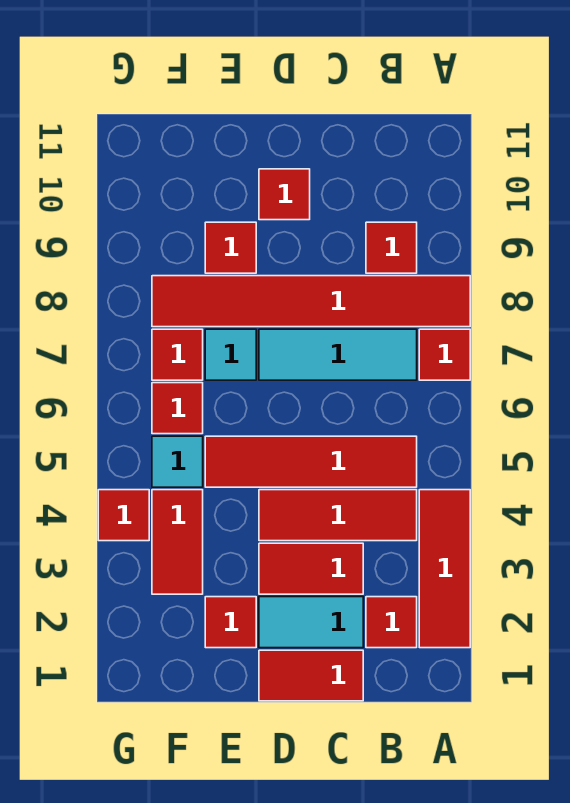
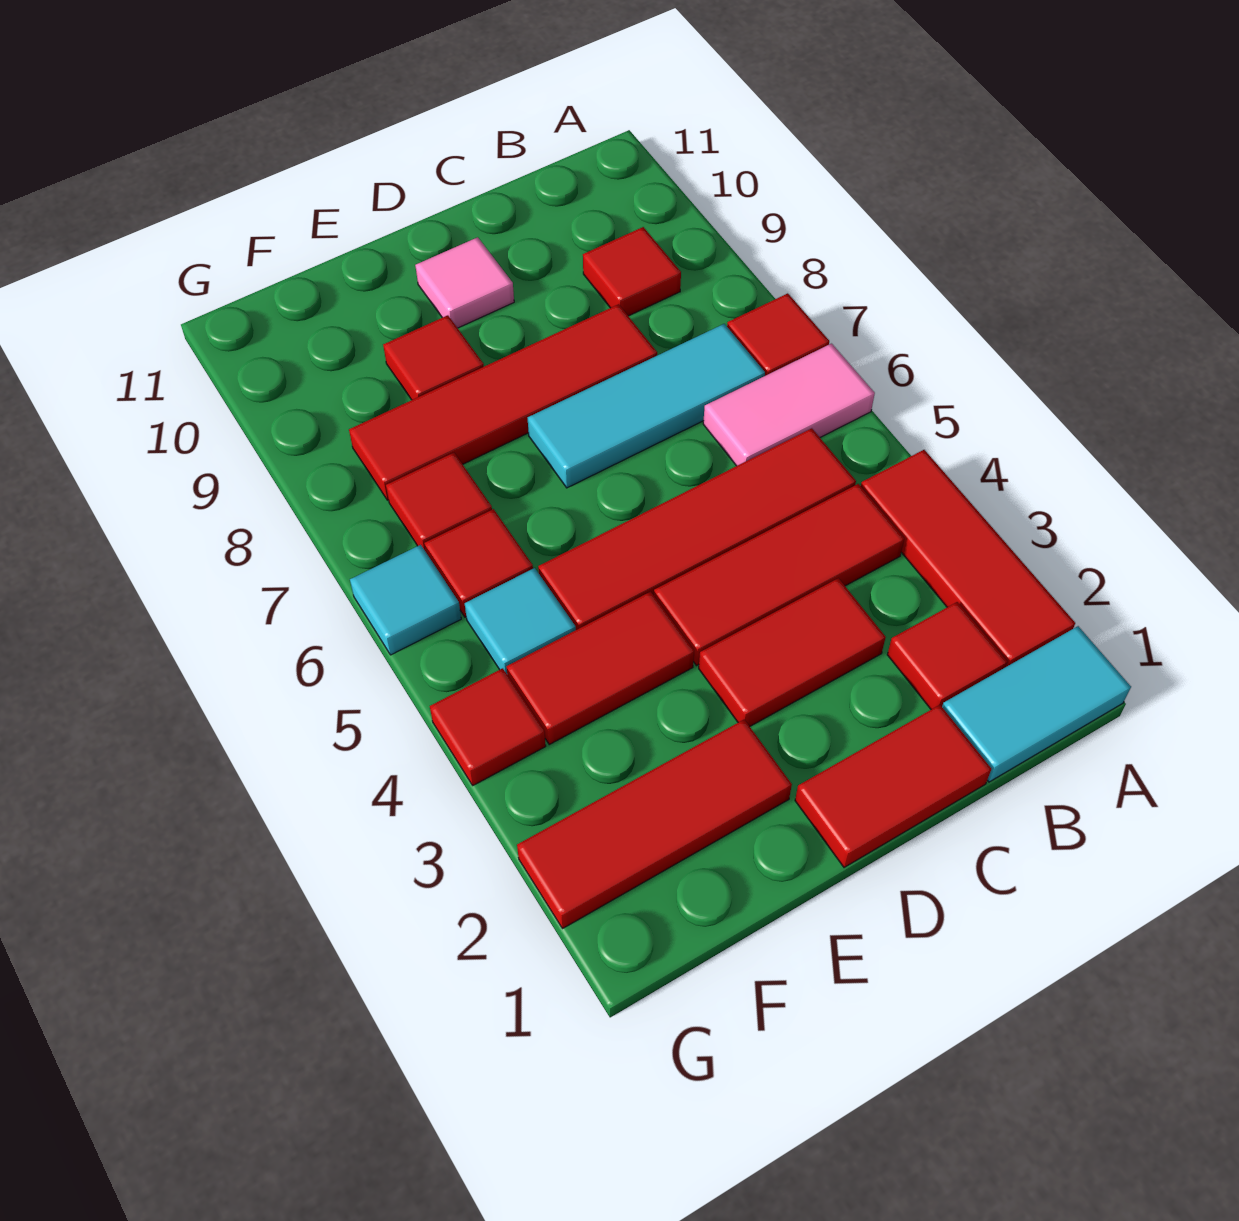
none -> pink tile A6:B6 level 1
red tile A8:F8 level 1 -> red tile C8:F8 level 1
cyan tile C2:D2 level 1 -> cyan tile A1:B1 level 1
red tile D10 level 1 -> pink tile D10 level 1
red tile E2 level 1 -> red tile E2:G2 level 1
cyan tile E7 level 1 -> cyan tile G6 level 1
red tile F3:F4 level 1 -> red tile E4:F4 level 1

